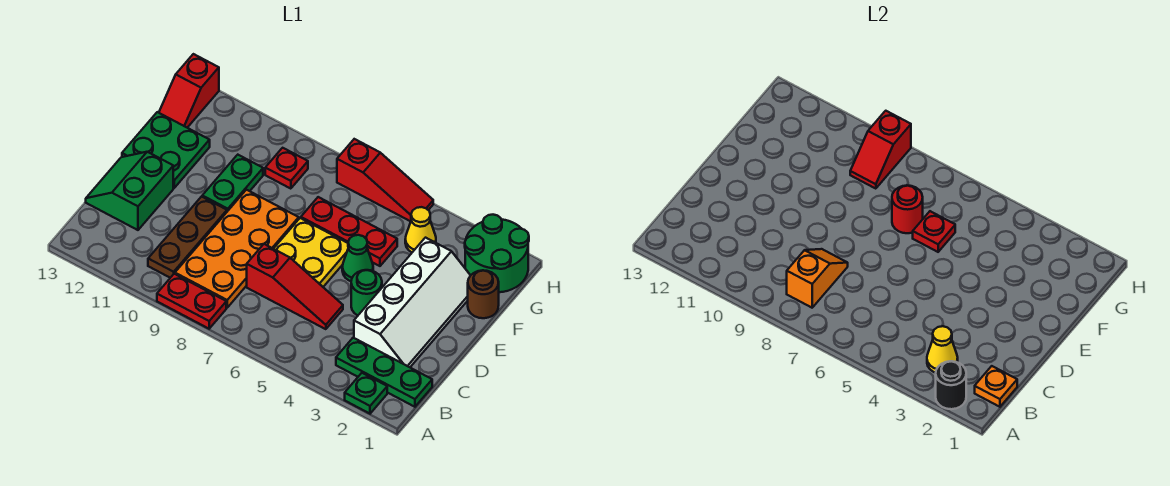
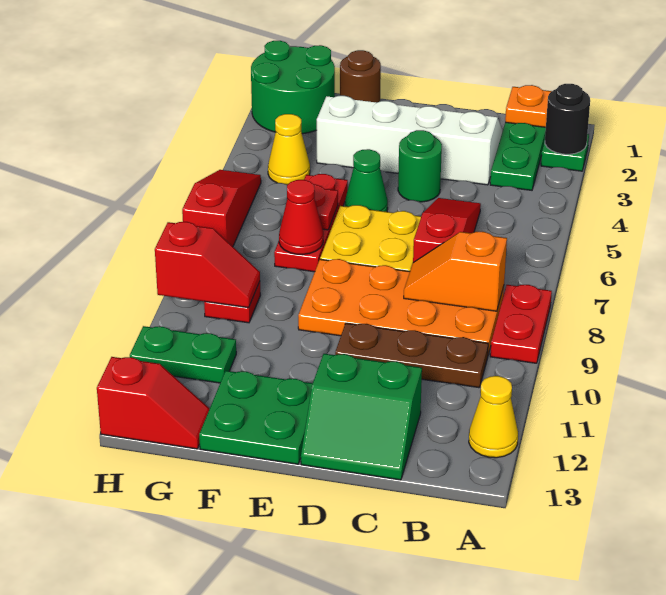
yellow cone B3 level 2 -> yellow cone A12 level 1
green plate E10:F10 level 1 -> green plate G11:H11 level 1
red round brick F7 level 2 -> red cone F7 level 2

